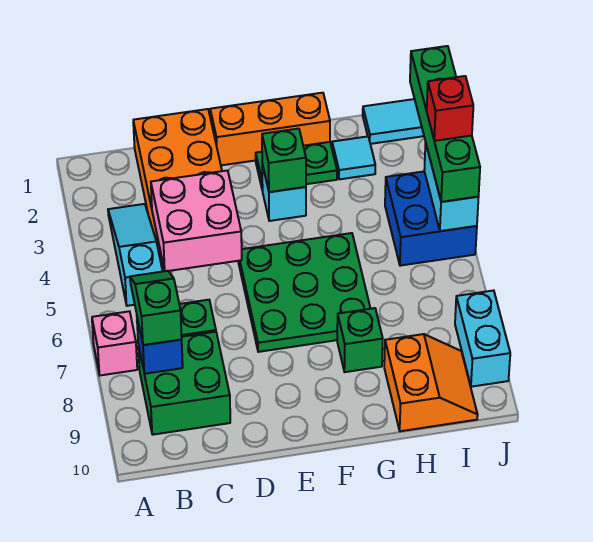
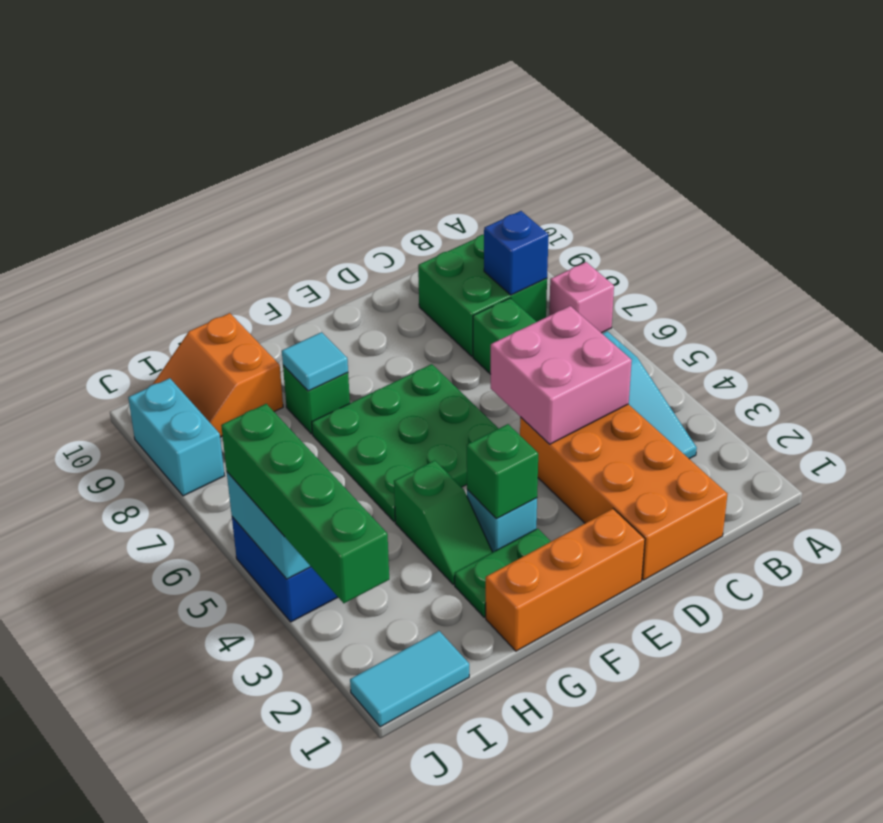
green slope B7:B8 level 3 top 8 -> green slope G3:G4 level 1 top 4
cyan tile H2 level 1 -> cyan tile G8 level 2
red brick J4 level 4 -> none

